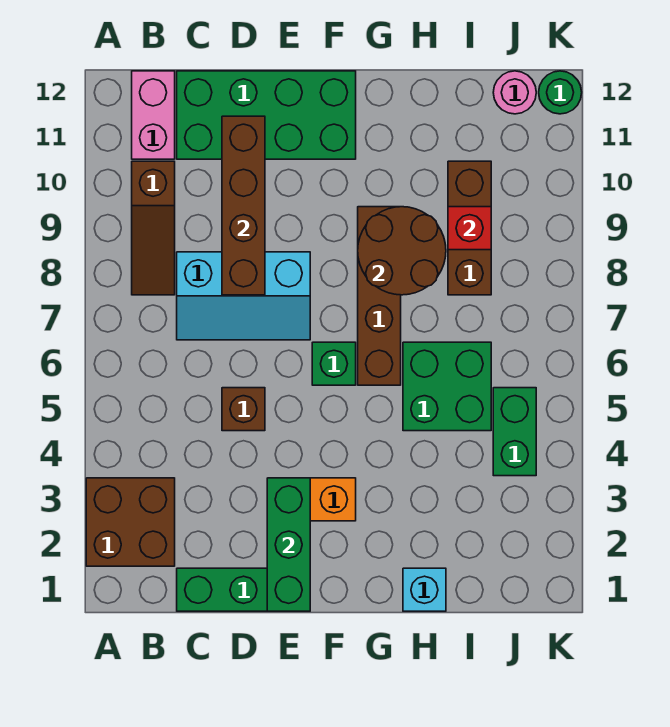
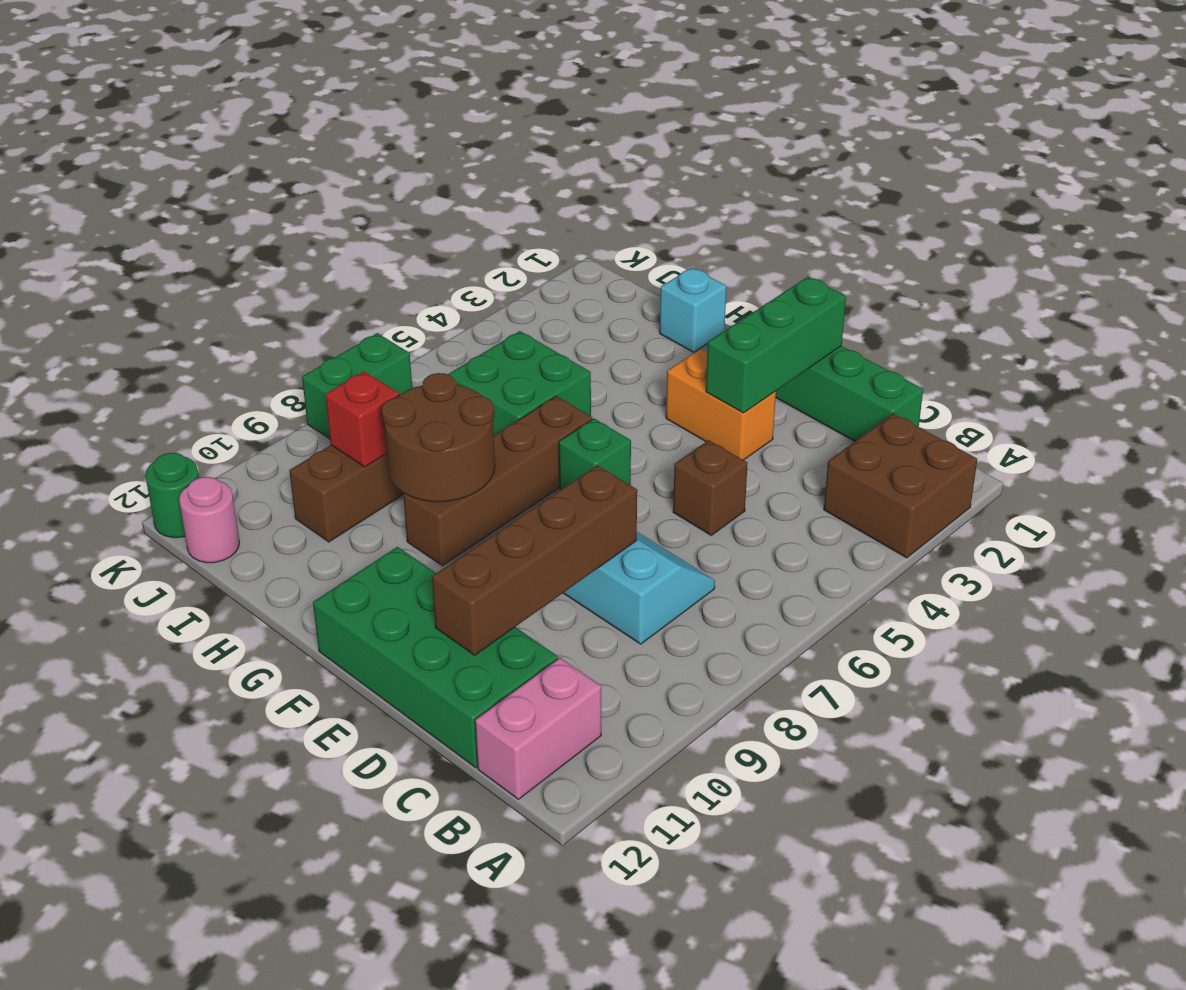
brown slope B8:B10 level 1 top 10 -> none
green brick J4:J5 level 1 -> green brick K7:K8 level 1

